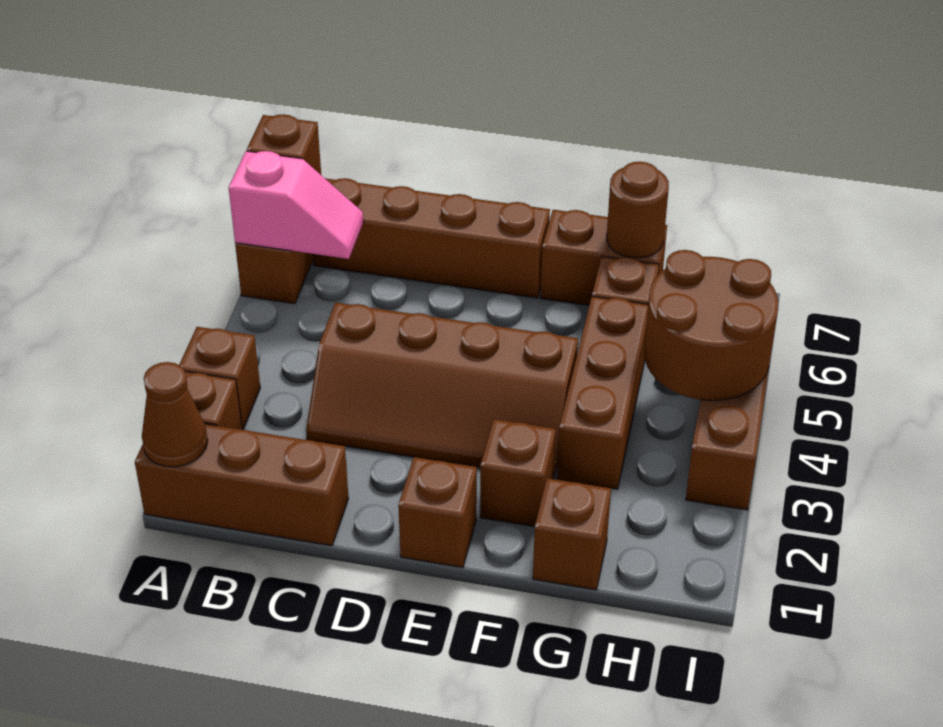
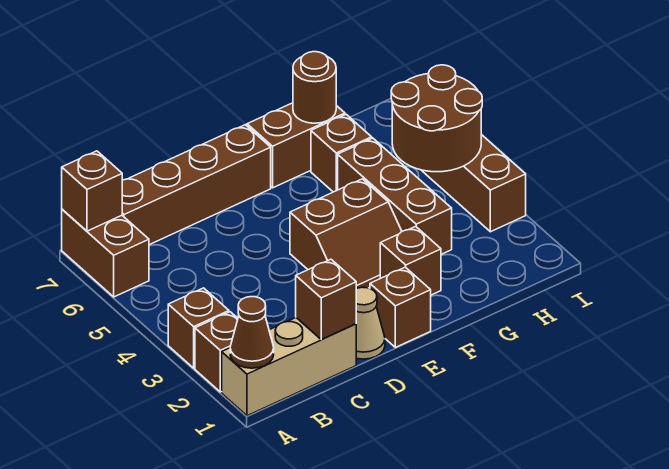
brown brick A1:C1 level 1 -> tan brick A1:C1 level 1
pink slope A6:B6 level 2 top A -> none
brown slope C3:F4 level 1 top 4 -> brown slope E3:F4 level 1 top 4
none -> tan cone D1 level 1
brown brick G1 level 1 -> brown brick C1 level 2

